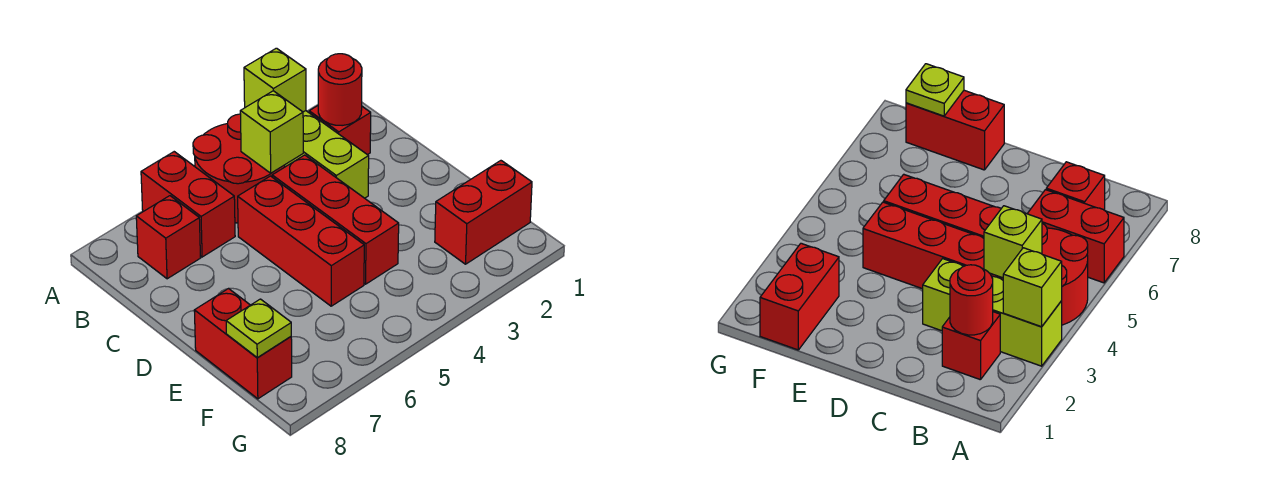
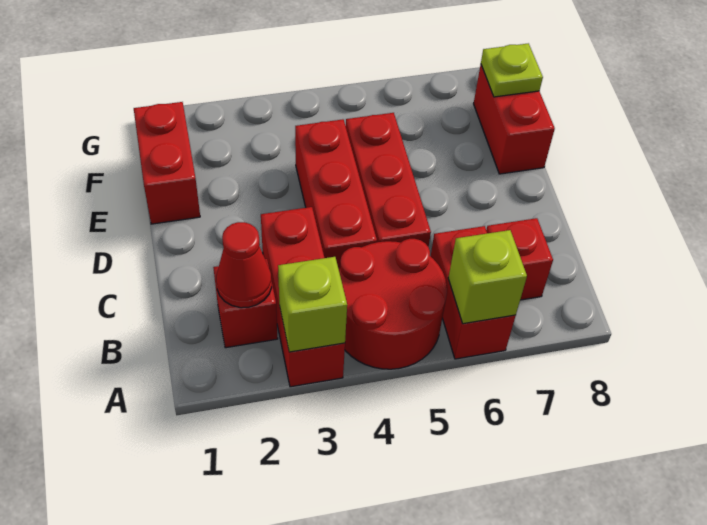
lime brick A3:C3 level 1 -> red brick A3:C3 level 1
red round brick B2 level 2 -> red cone B2 level 2
lime brick B4 level 2 -> lime brick A6 level 2
red brick F1:F2 level 1 -> red brick E1:F1 level 1

